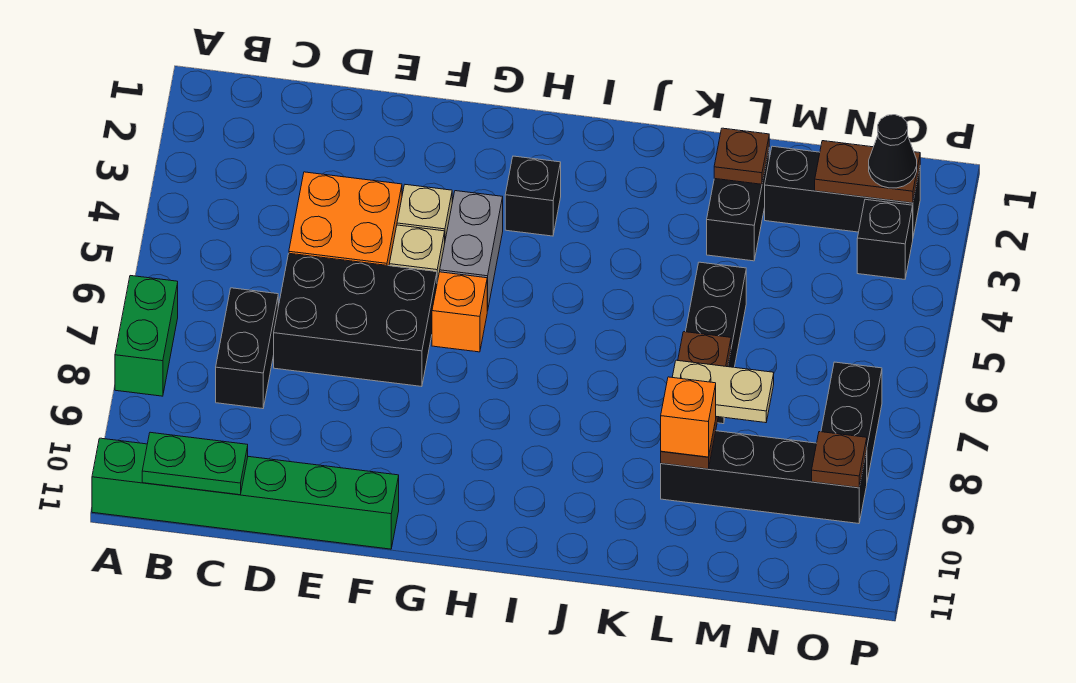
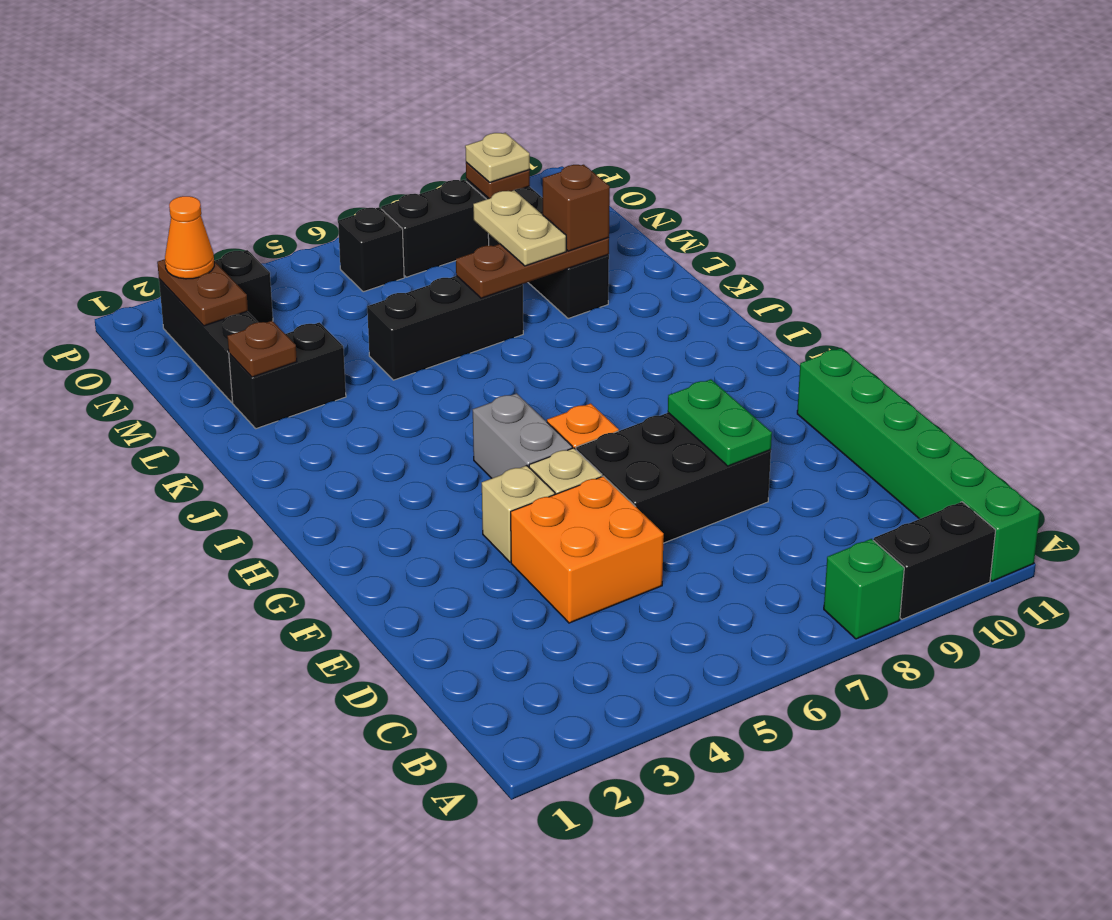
green brick A7:A8 level 1 -> green brick A8 level 1
green plate B11:C11 level 2 -> green plate E8:F8 level 2
black brick C7:C8 level 1 -> black brick A9:A10 level 1
black brick D6:F7 level 1 -> black brick E6:F8 level 1
grey brick G4:G5 level 1 -> grey brick G5:H5 level 1
black brick H3 level 1 -> black brick O6 level 1
orange brick L9 level 3 -> brown brick L9 level 3
black cone O2 level 3 -> orange cone O2 level 3
none -> tan plate O9 level 3

